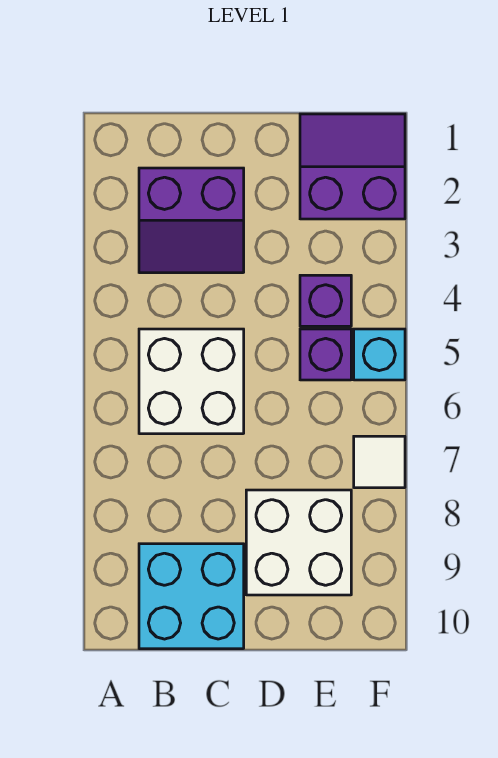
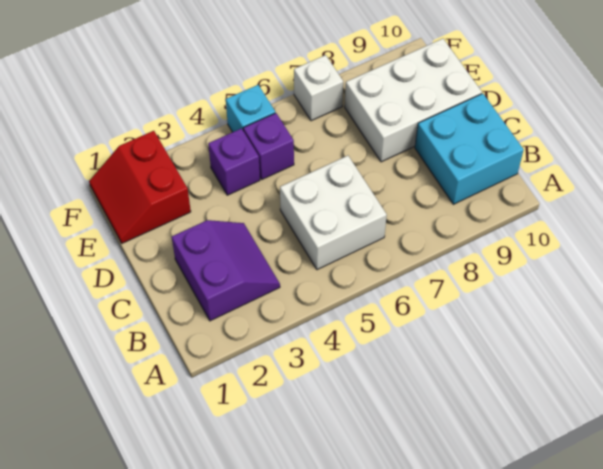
white brick D8:E9 level 1 -> white brick D8:E10 level 1
purple slope E1:F2 level 1 top 2 -> red slope E1:F2 level 1 top 2
white tile F7 level 1 -> white brick F7 level 1

